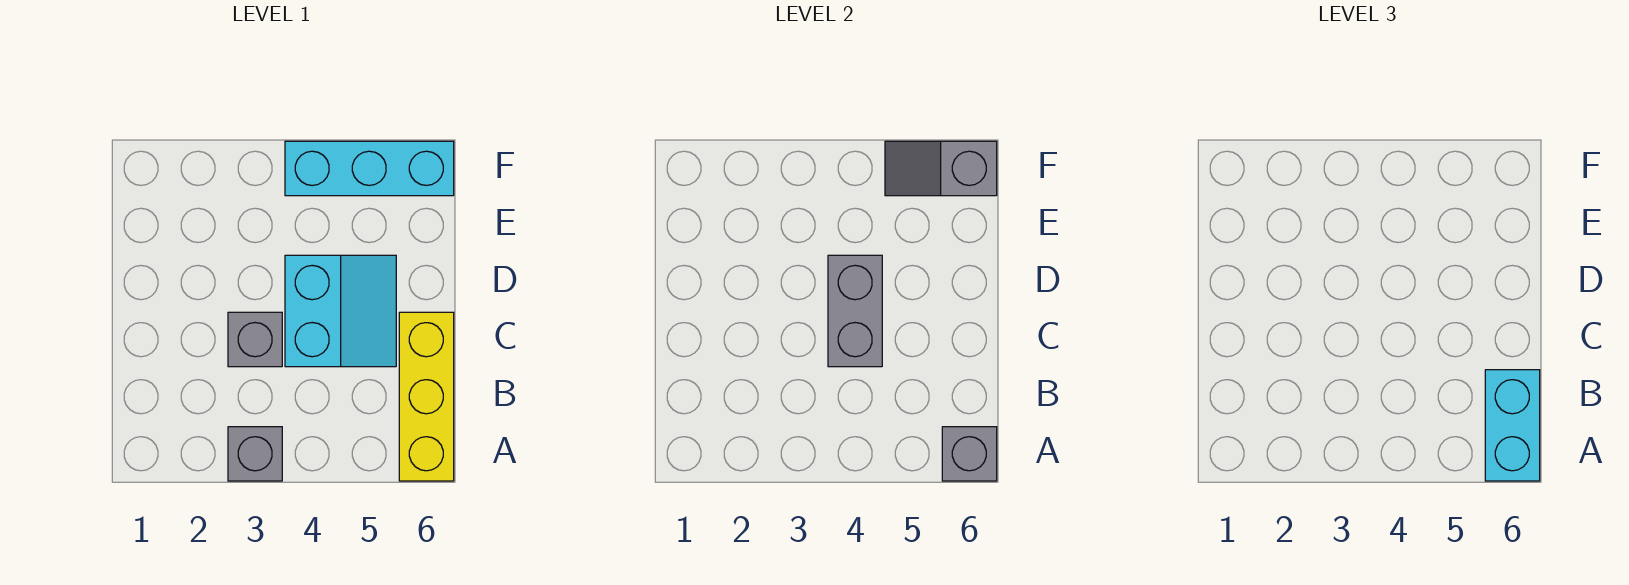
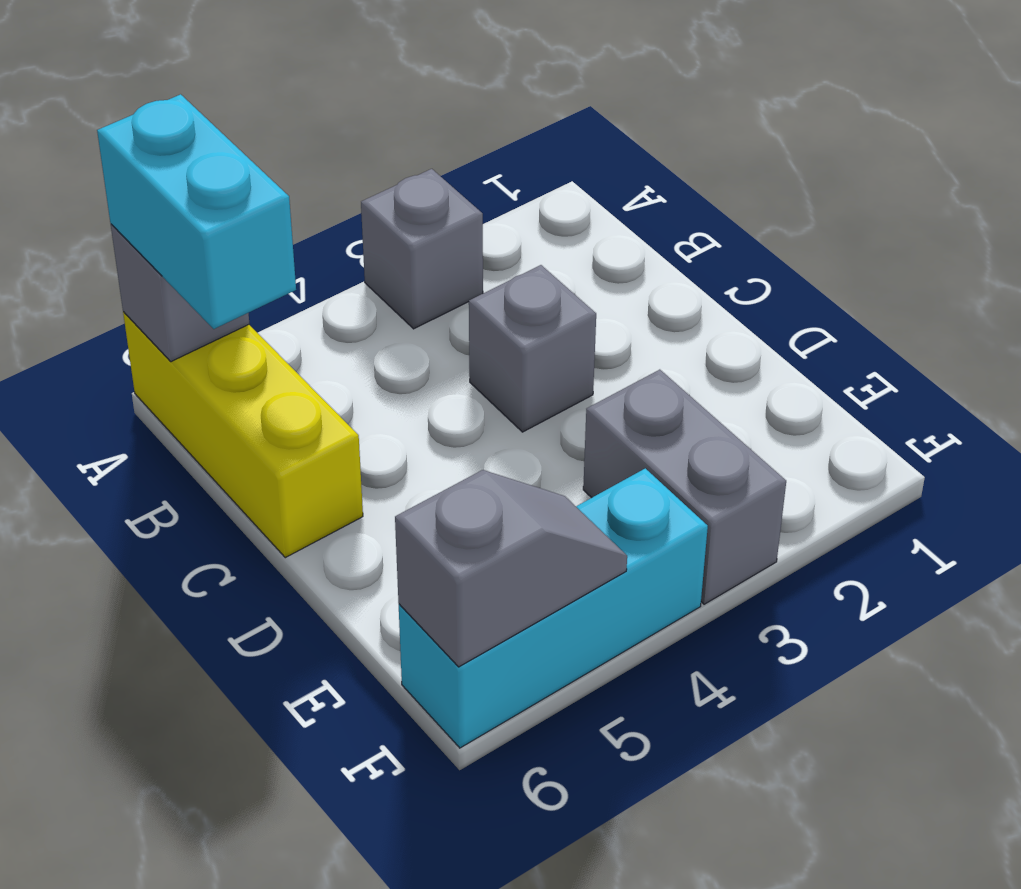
cyan slope C4:D5 level 1 top 4 -> none
grey brick C4:D4 level 2 -> grey brick E3:F3 level 1

